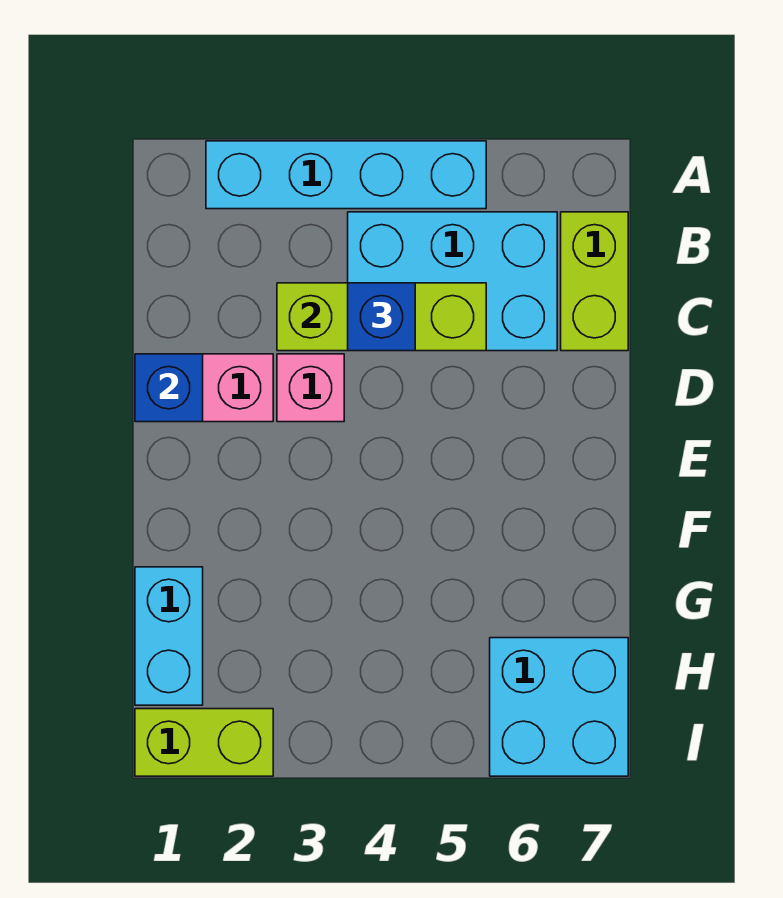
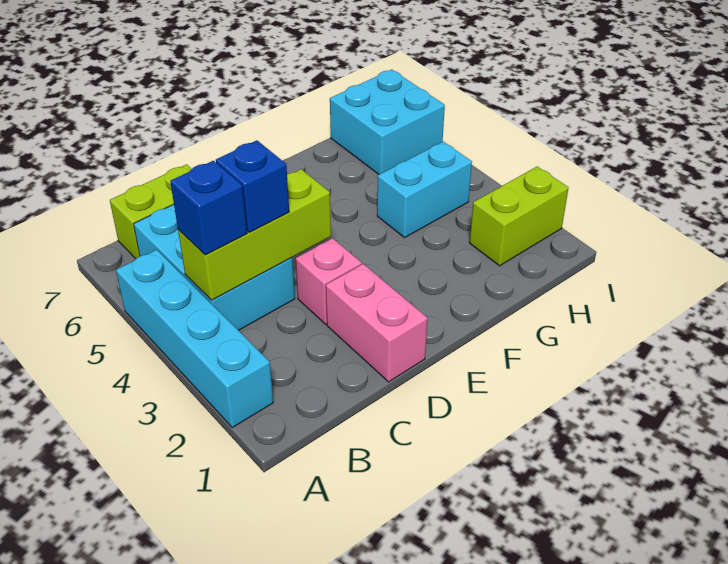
lime brick C3:C5 level 2 -> lime brick B4:D4 level 2
blue brick D1 level 2 -> blue brick B4 level 3
cyan brick G1:H1 level 1 -> cyan brick G4:H4 level 1
lime brick I1:I2 level 1 -> lime brick H2:I2 level 1

